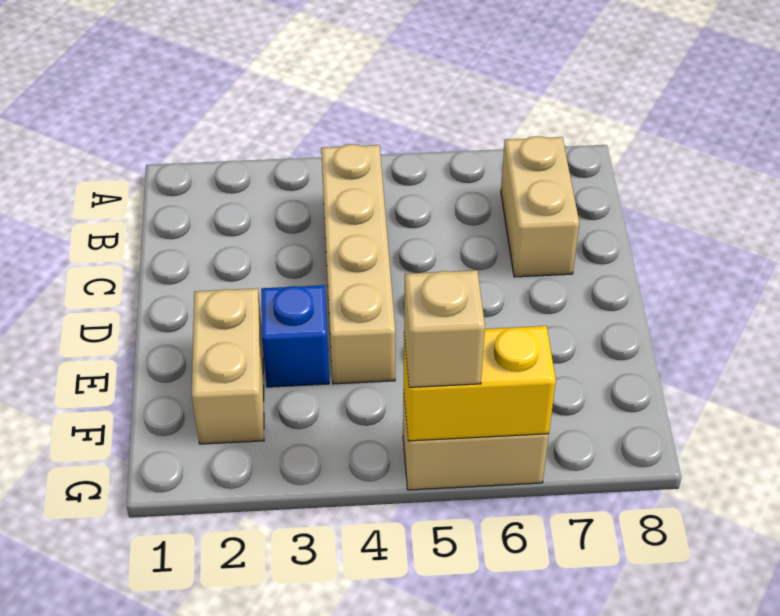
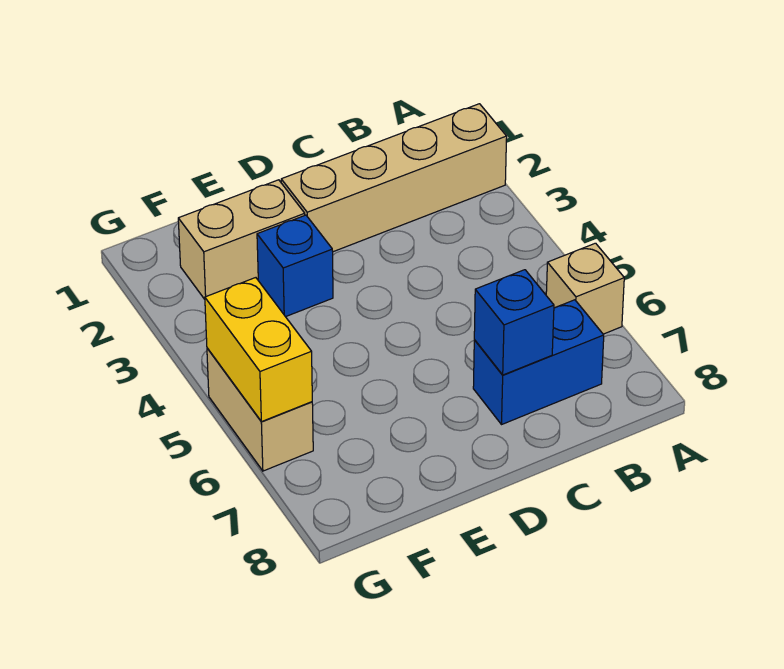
tan brick B4:E4 level 1 -> tan brick A2:D2 level 1
tan brick B7:C7 level 1 -> blue brick B7:C7 level 1
none -> blue brick C7 level 2
tan brick G5 level 3 -> tan brick A6 level 1

